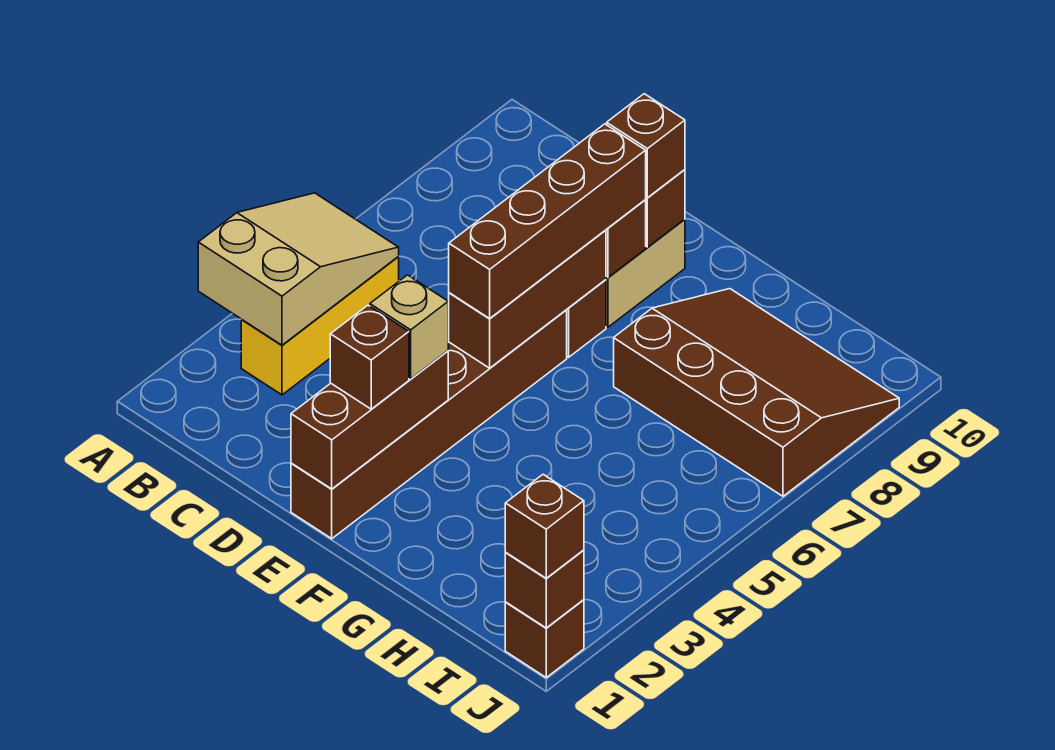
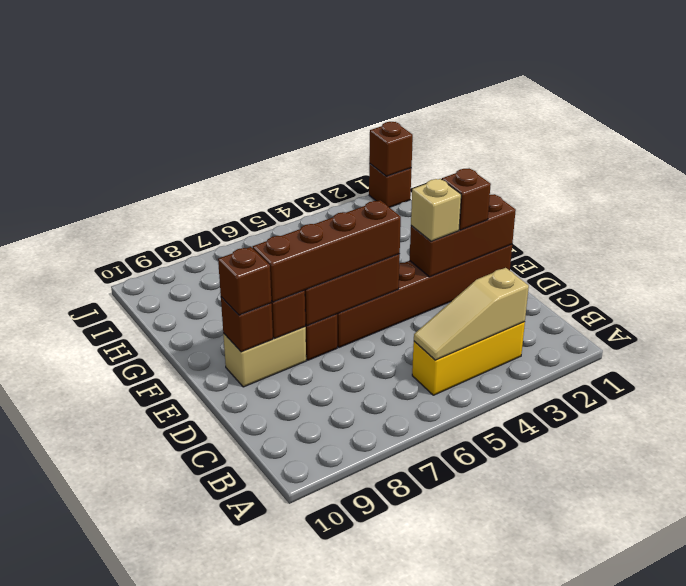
tan slope A3:B5 level 2 top 3 -> tan slope B3:B5 level 2 top 3
brown slope G7:J9 level 1 top 7 -> none
brown brick J1 level 3 -> none

